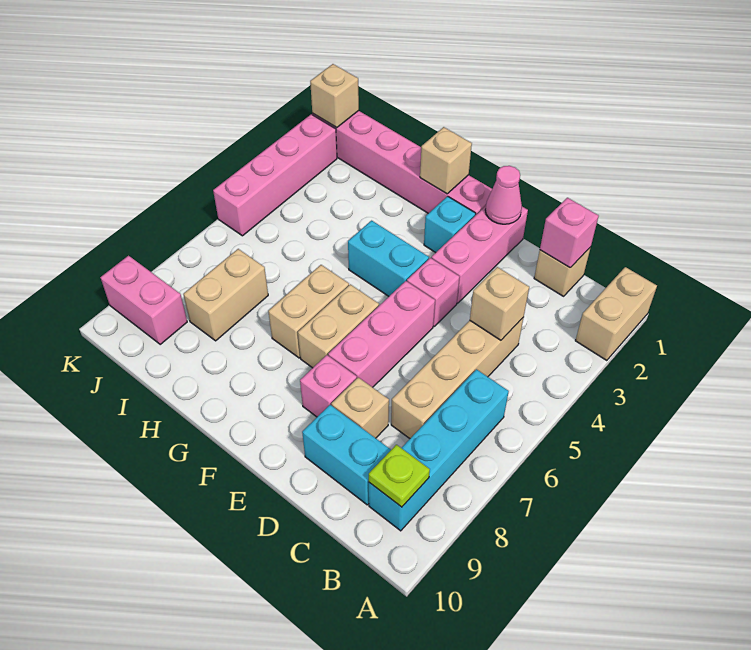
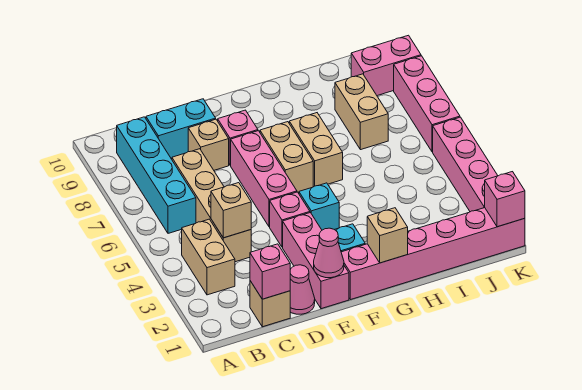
tan brick A1:A2 level 1 -> tan brick B3:B4 level 1
lime plate B9 level 2 -> none
none -> pink cone D1 level 1
cyan brick F4:G4 level 1 -> cyan brick F4 level 1
tan brick K1 level 2 -> pink brick K1 level 2
none -> pink brick K6:K8 level 1

